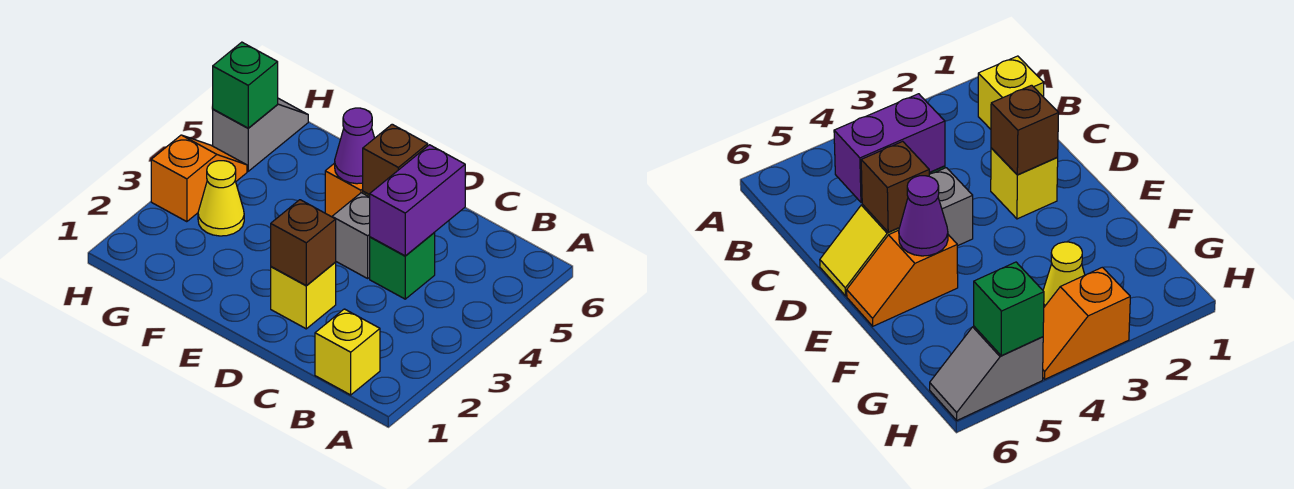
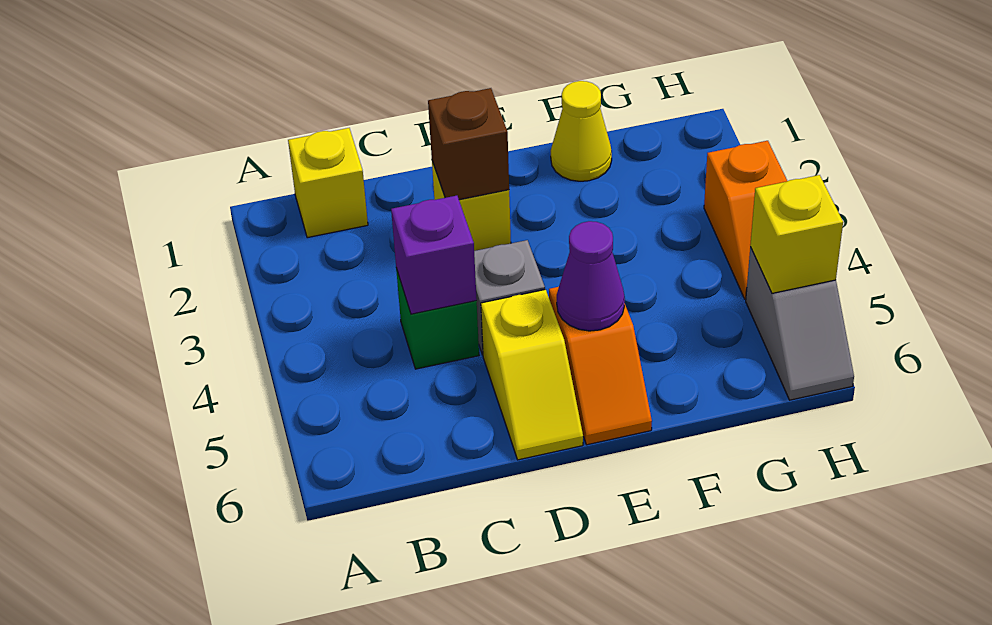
purple brick C4:C5 level 2 -> purple brick C4 level 2
brown brick D5 level 2 -> none
yellow cone G3 level 1 -> yellow cone F1 level 1
green brick H5 level 2 -> yellow brick H5 level 2

